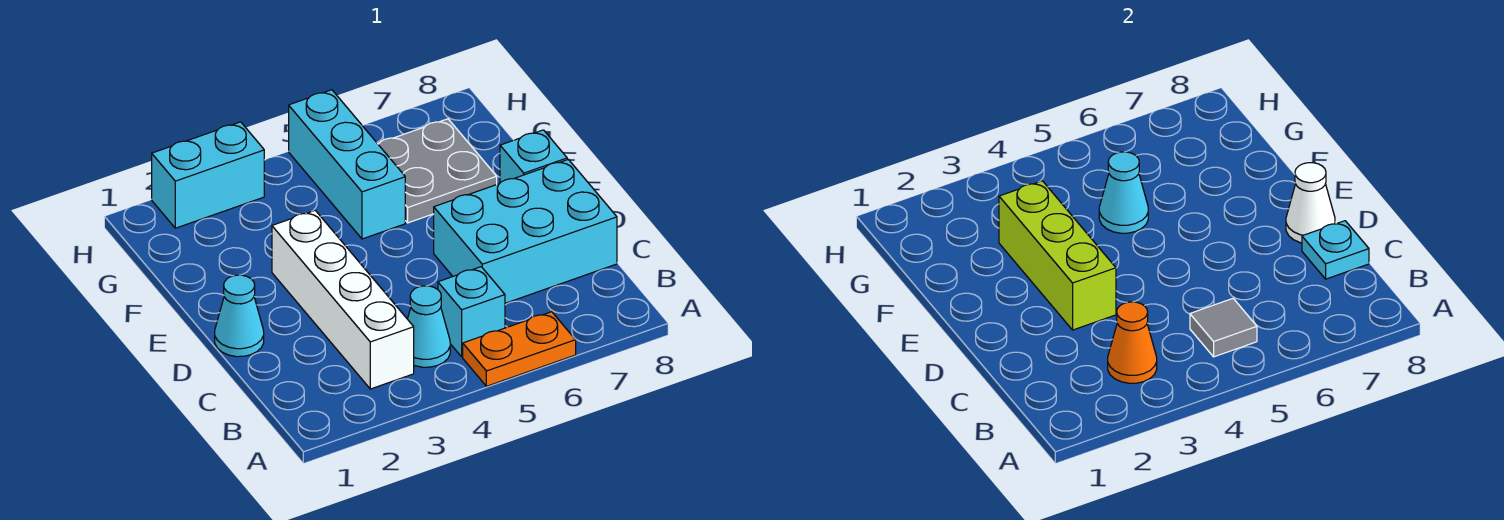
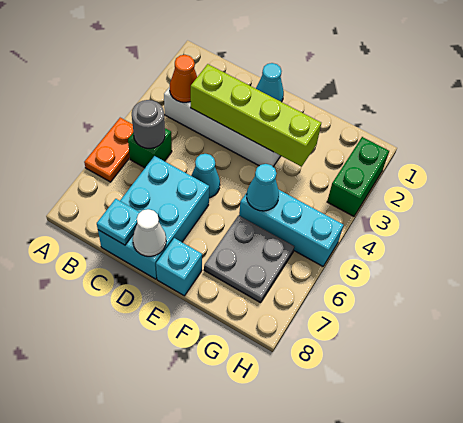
cyan cone B4 level 1 -> cyan cone D5 level 1
cyan brick B5 level 1 -> green brick B5 level 1
grey tile B5 level 2 -> grey round brick B5 level 2
lime brick D3:F3 level 2 -> lime brick C3:F3 level 2
cyan brick H2:H3 level 1 -> green brick H2:H3 level 1

